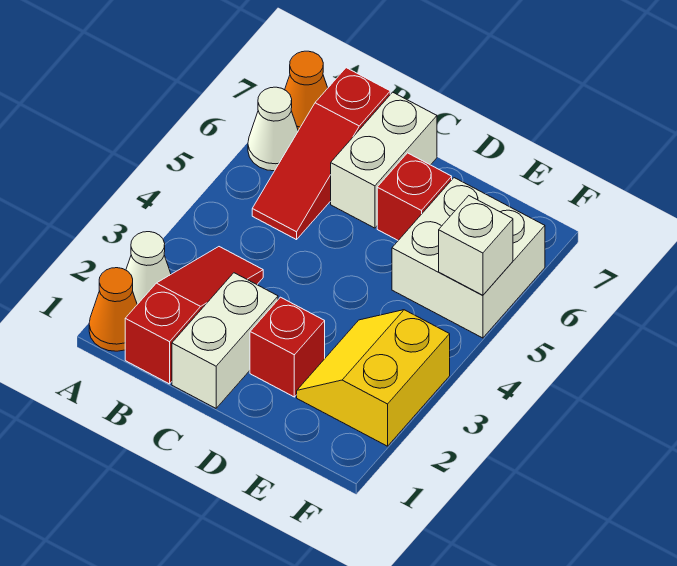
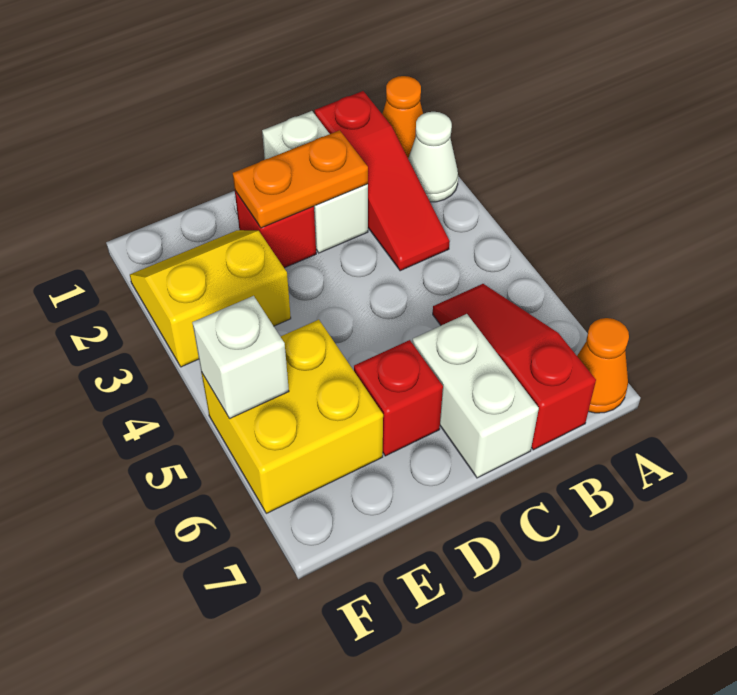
white cone A6 level 1 -> none
none -> orange plate C2:D2 level 2
yellow slope E2:F3 level 1 top F -> yellow slope E2:F3 level 1 top 3
white brick E5:F6 level 1 -> yellow brick E5:F6 level 1

